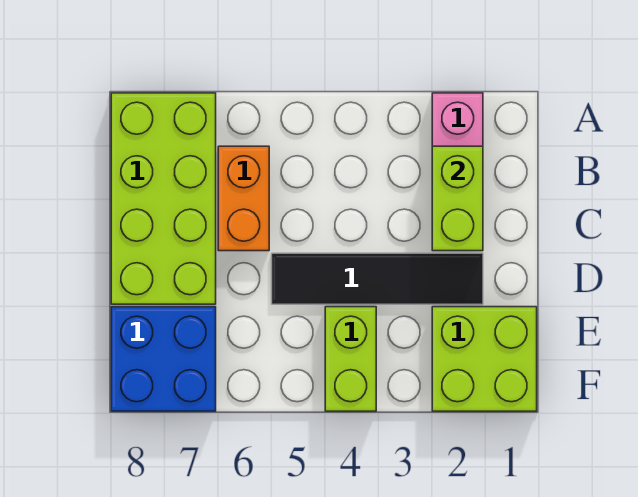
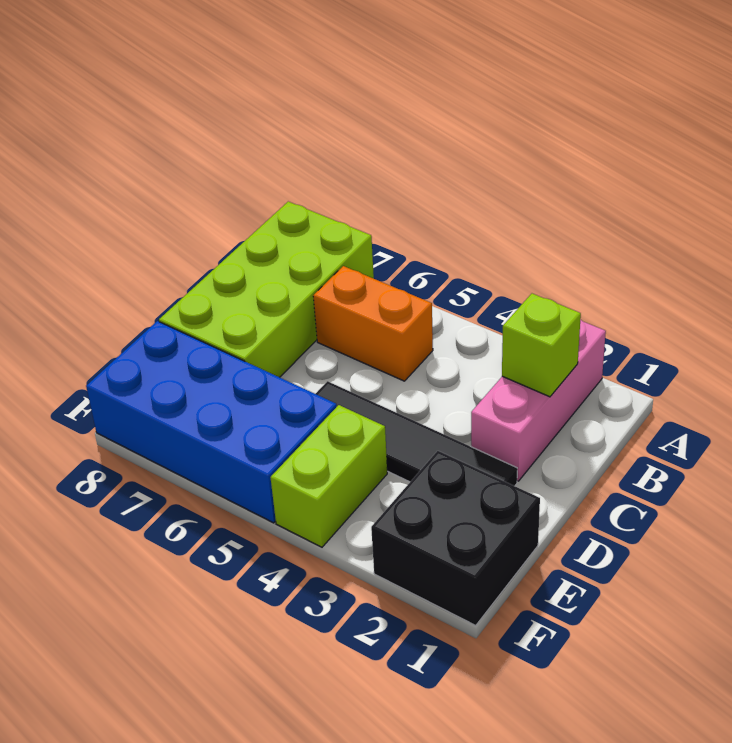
lime brick B2:C2 level 2 -> lime brick B2 level 2
orange brick B6:C6 level 1 -> orange brick B5:B6 level 1
lime brick E1:F2 level 1 -> black brick E1:F2 level 1
blue brick E7:F8 level 1 -> blue brick E5:F8 level 1

